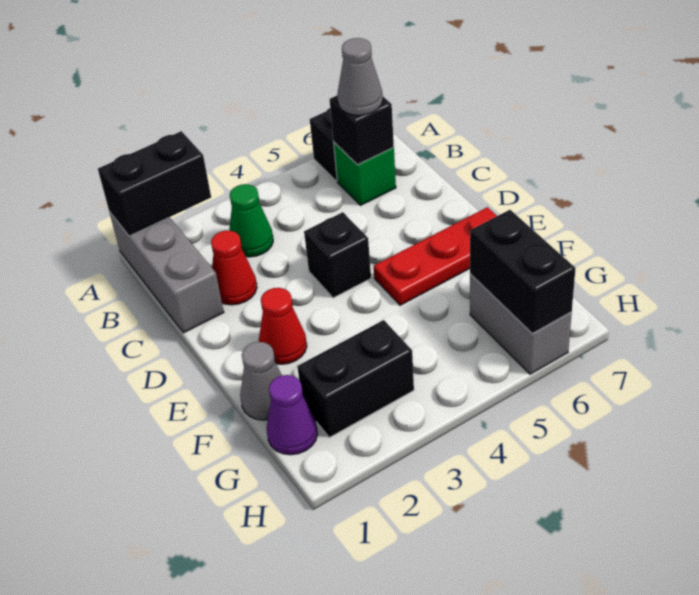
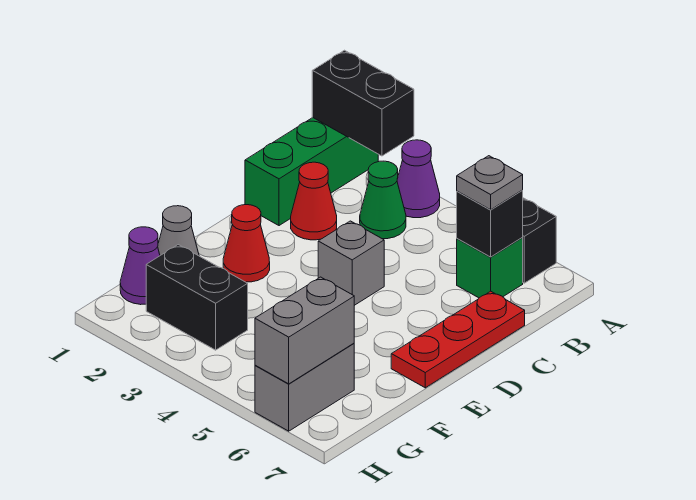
grey brick A1:C1 level 1 -> green brick A1:C1 level 1
none -> purple cone A3 level 1
grey cone B6 level 3 -> grey plate B6 level 3
black brick D4 level 1 -> grey brick D4 level 1
red plate E5:E7 level 1 -> red plate C7:E7 level 1
black brick G6:H6 level 2 -> grey brick G6:H6 level 2

